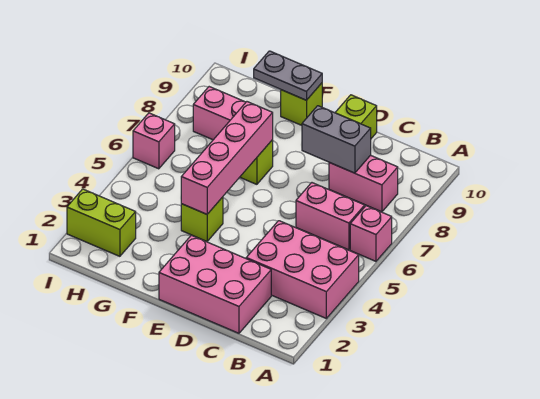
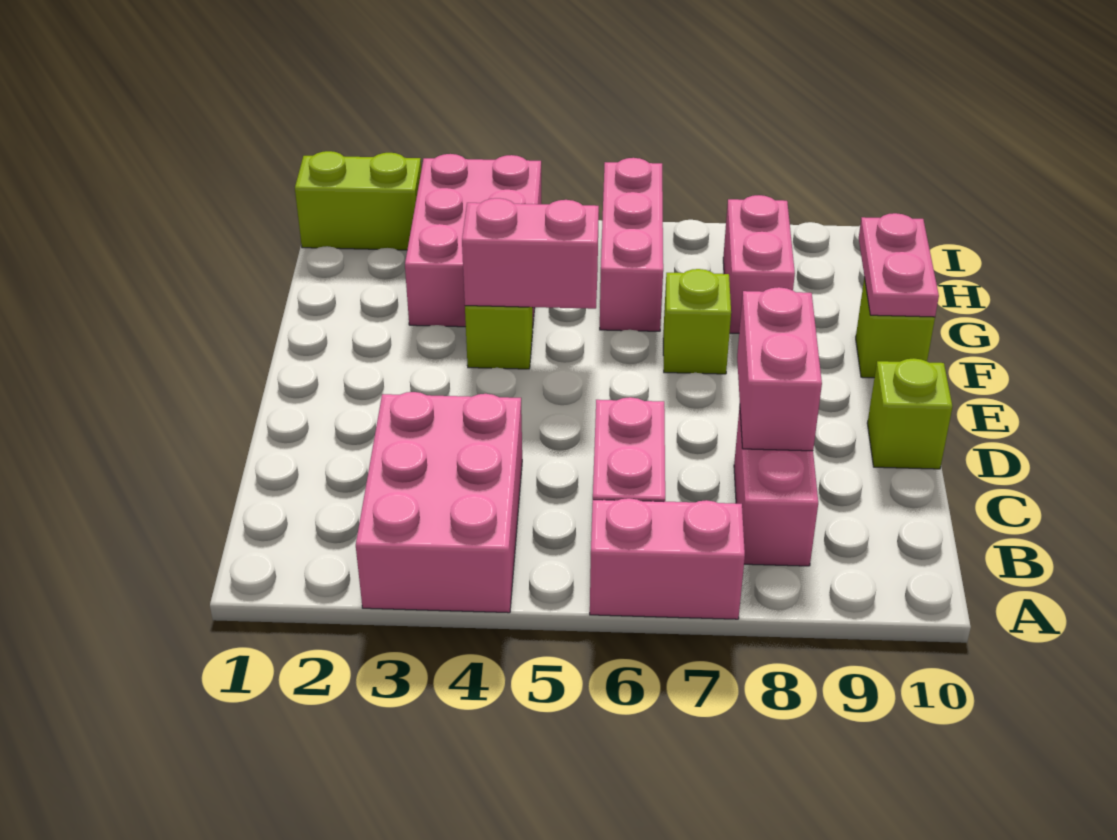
pink brick A6 level 1 -> pink brick A6:A7 level 1
pink brick C1:E2 level 1 -> pink brick G3:I4 level 1
grey brick C8:D8 level 2 -> pink brick C8:D8 level 2
pink brick F4:F7 level 2 -> pink brick F4:F5 level 2
grey plate F10:G10 level 2 -> pink plate F10:G10 level 2
lime brick H2:I2 level 1 -> lime brick I1:I2 level 1
pink brick I6 level 1 -> pink brick G6:I6 level 1

